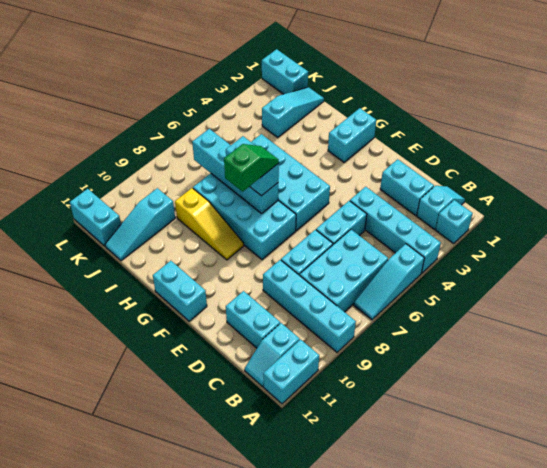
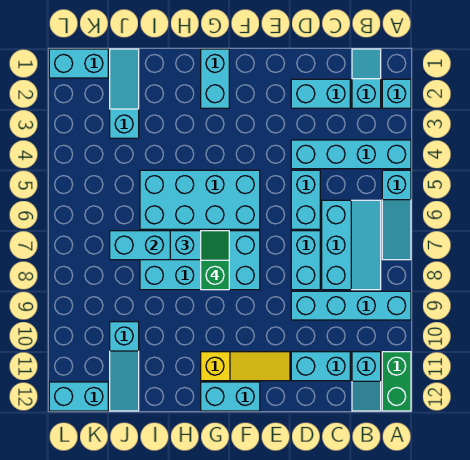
cyan brick A11:A12 level 1 -> green brick A11:A12 level 1
cyan brick B6:C8 level 1 -> cyan slope B6:C8 level 1 top C
yellow slope G9:I9 level 1 top I -> yellow slope E11:G11 level 1 top G

